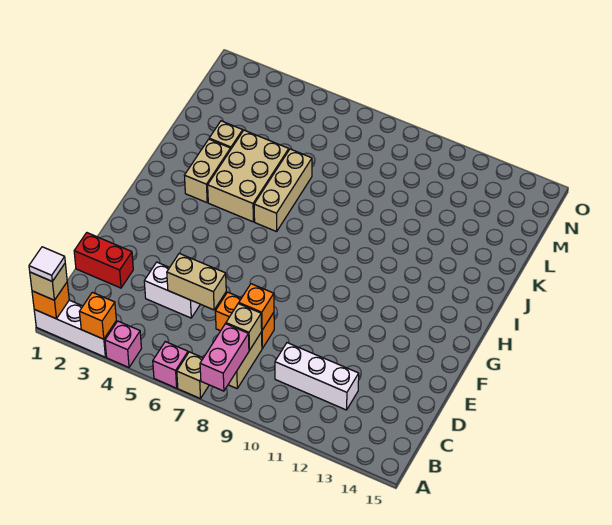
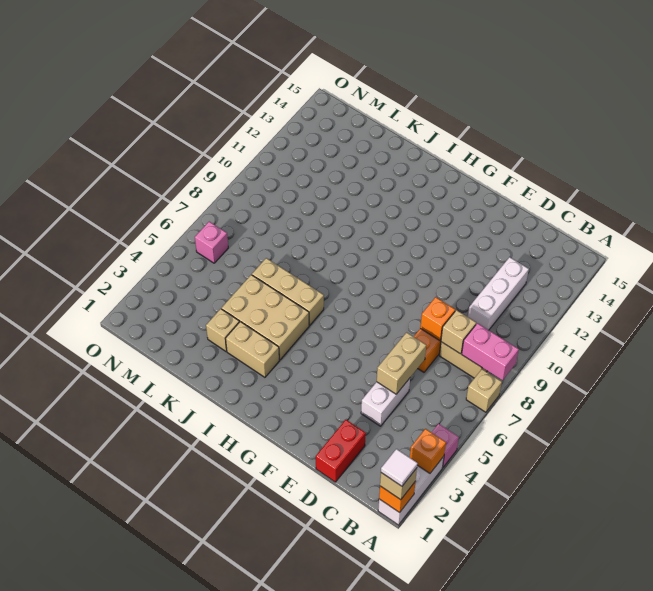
pink brick A6 level 1 -> pink brick N6 level 1

